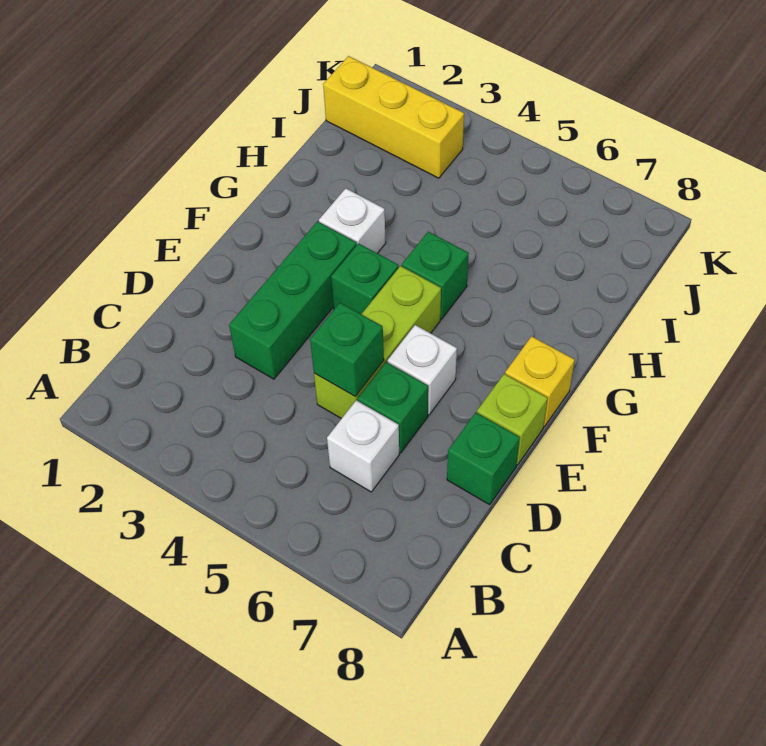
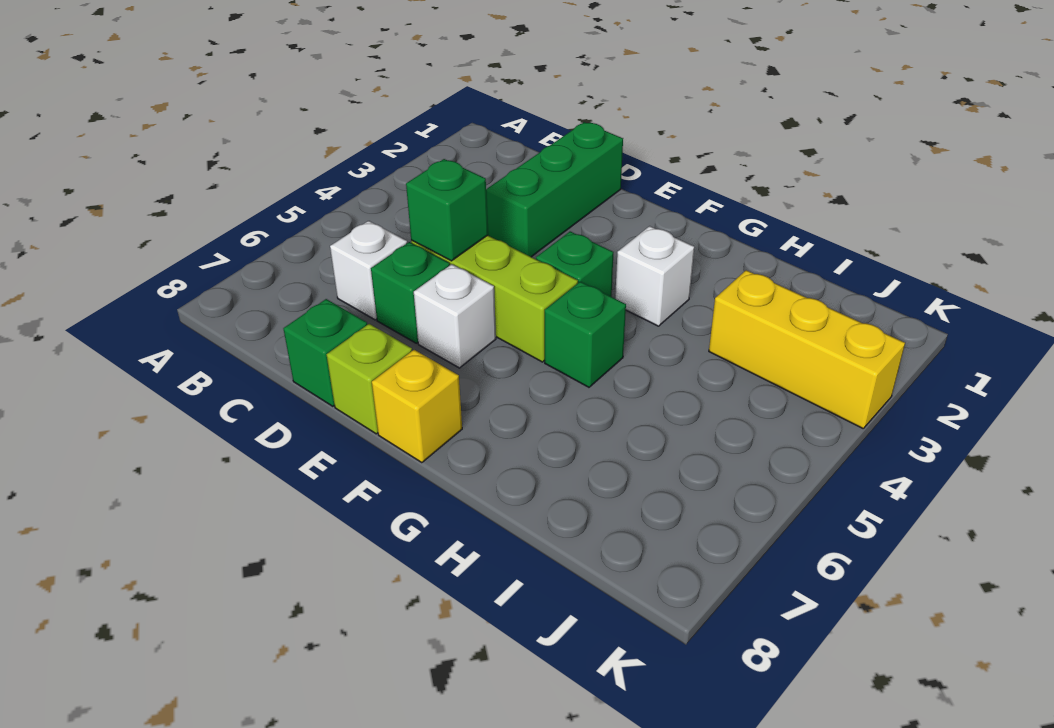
green brick D3:F3 level 1 -> green brick D1:D3 level 1
yellow brick J1:J3 level 1 -> yellow brick I3:K3 level 1

